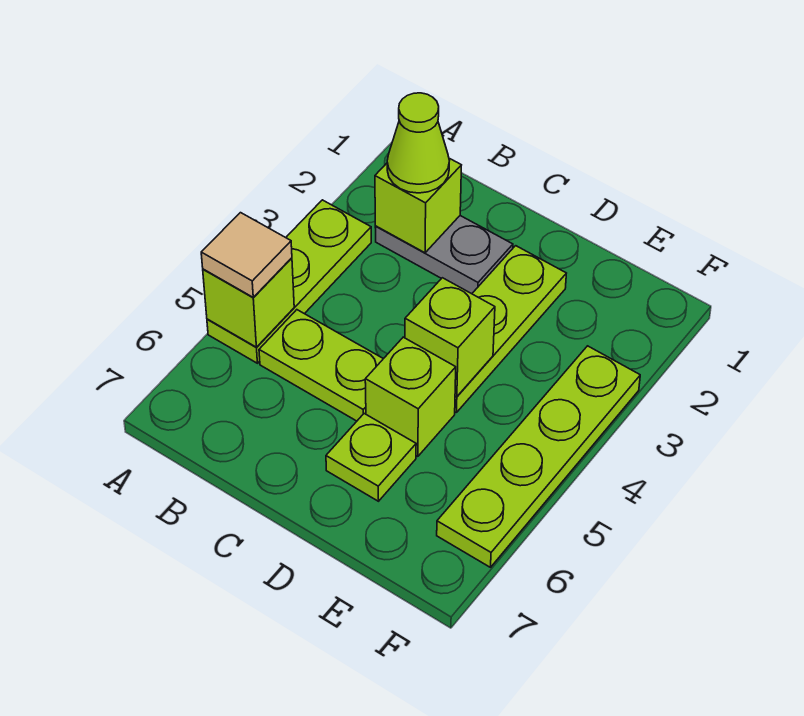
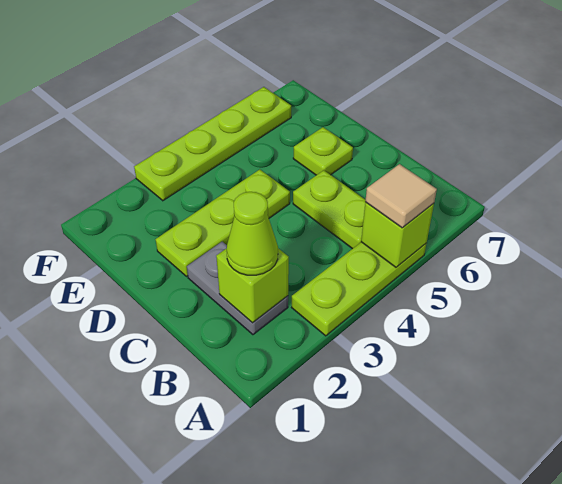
lime brick D4 level 2 -> none
lime brick D5 level 1 -> none

